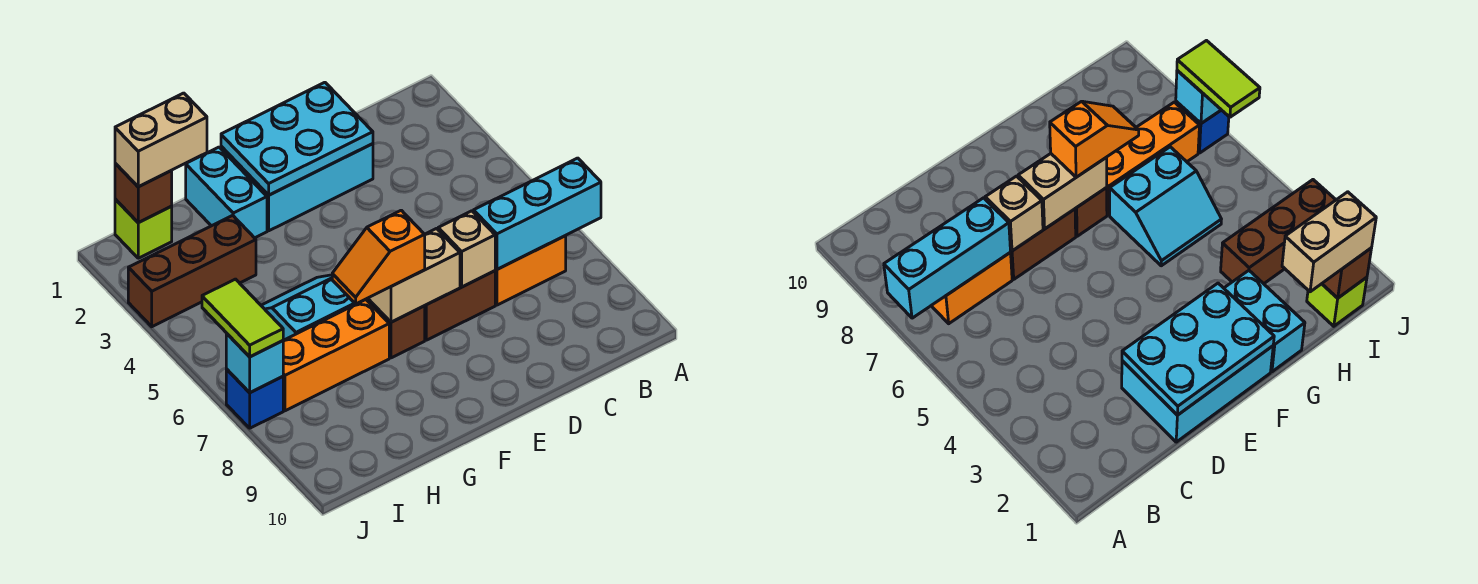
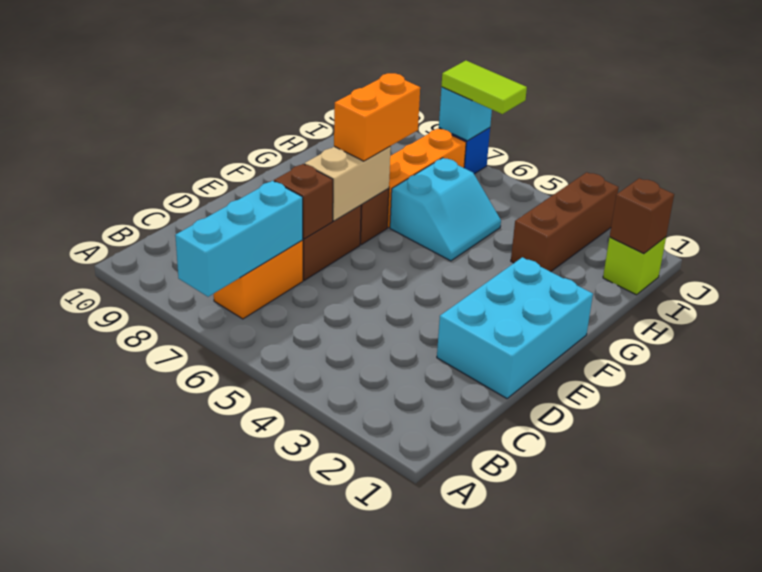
cyan plate D1:F2 level 2 -> none
tan brick D7 level 2 -> brown brick D7 level 2
orange slope F7:G7 level 3 top F -> orange brick F7:G7 level 3
cyan brick G1:G2 level 1 -> none
tan brick H1:I1 level 3 -> none

